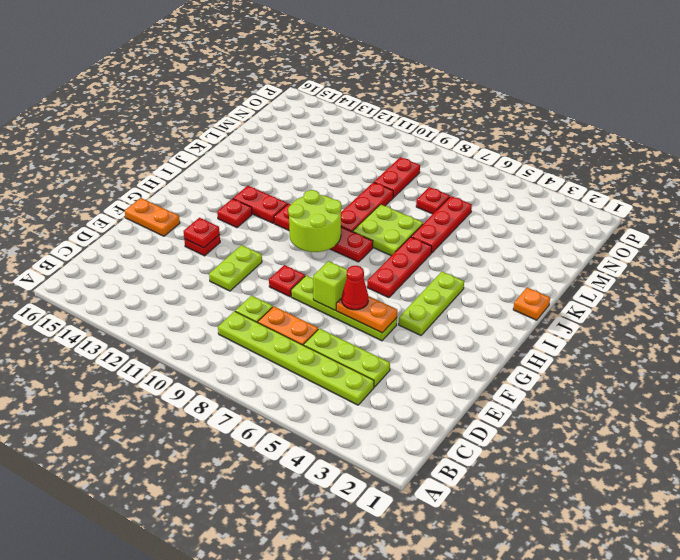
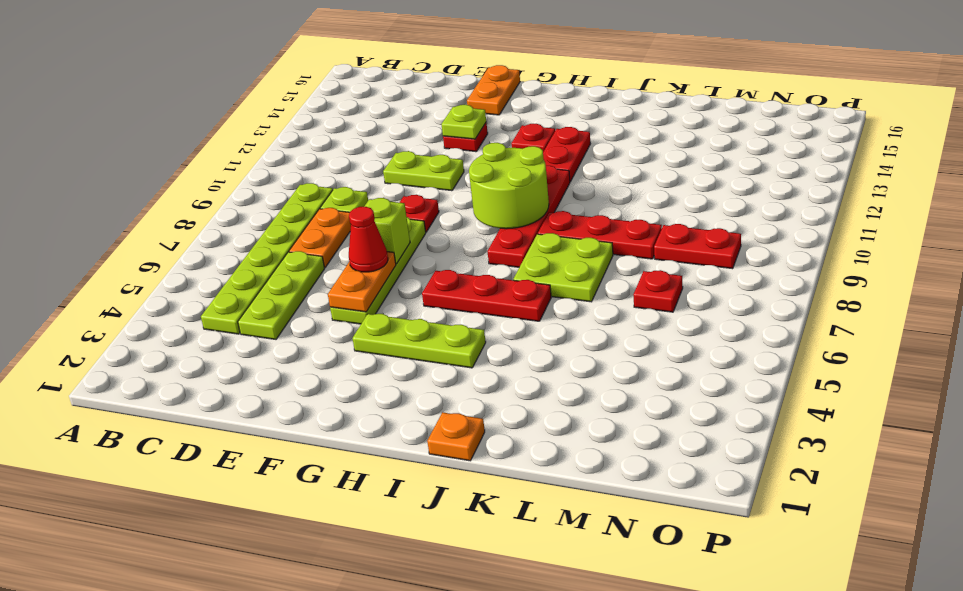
red plate F13 level 2 -> lime plate F13 level 2
red plate K6:M6 level 1 -> none

